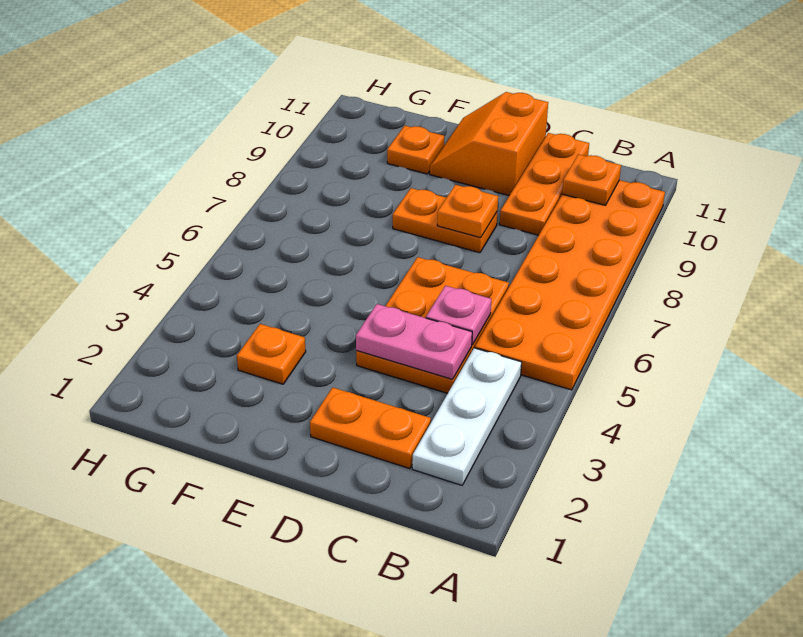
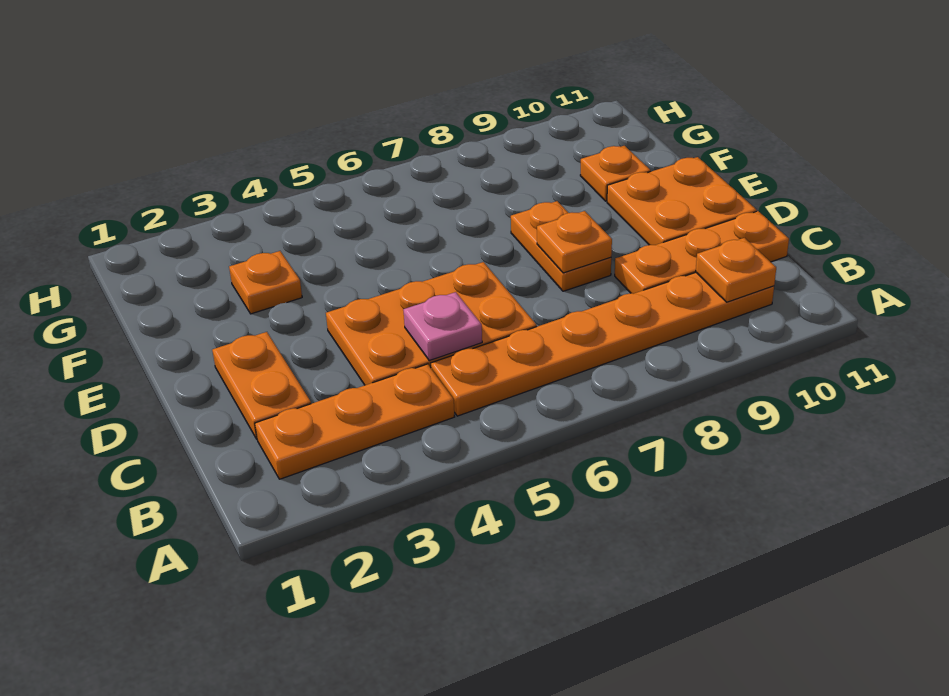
orange plate A5:B10 level 1 -> orange plate B5:B10 level 1
white plate B2:B4 level 1 -> orange plate B2:B4 level 1
pink plate C4:D4 level 2 -> none
orange slope D10:E11 level 1 top D -> orange plate D10:E11 level 1

